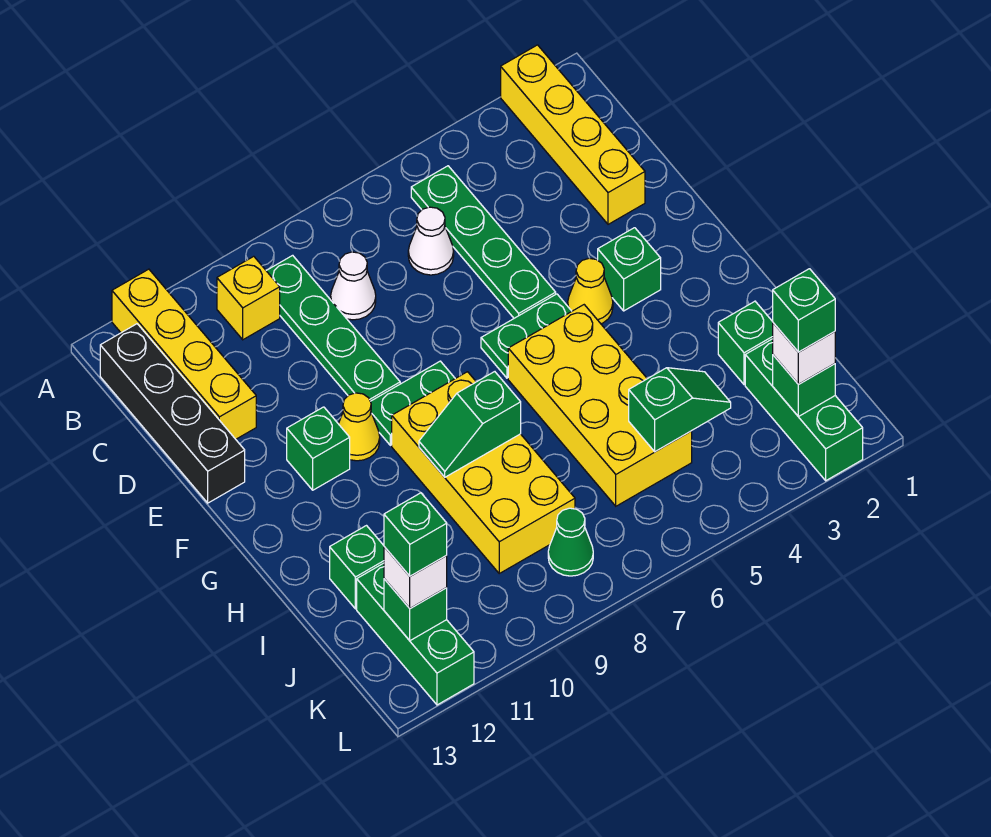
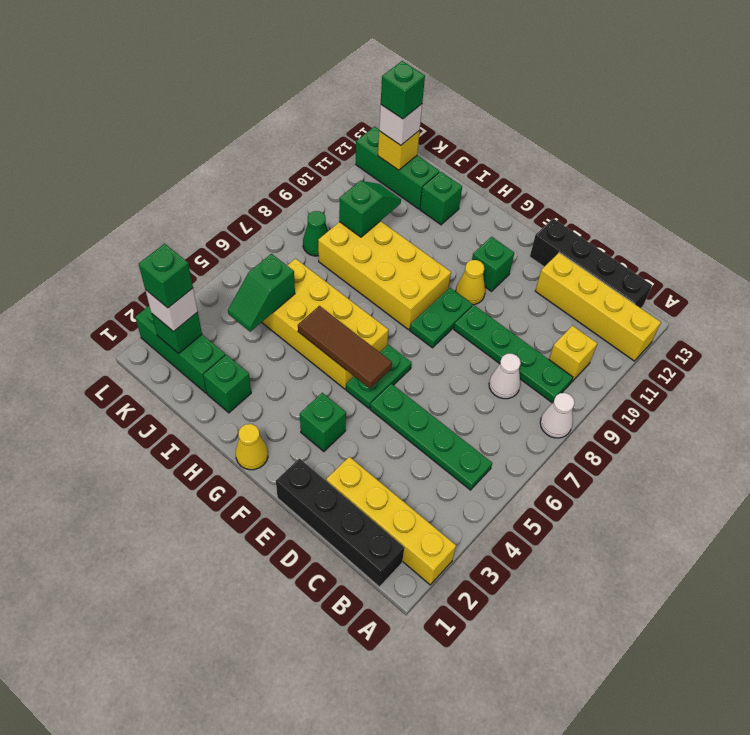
none -> black brick B1:E1 level 1
white cone C6 level 1 -> white cone A8 level 1
yellow cone F4 level 1 -> yellow cone G1 level 1
none -> brown tile F5:H5 level 2
green slope H8:H9 level 2 top 8 -> green slope J9:J10 level 2 top 9
green brick K12 level 2 -> yellow brick K12 level 2

